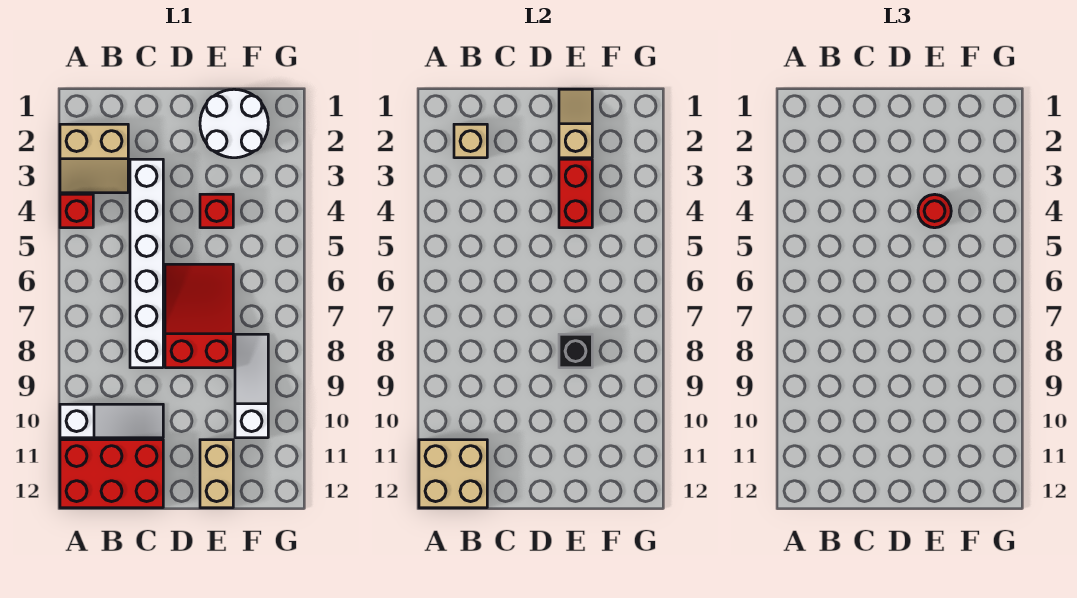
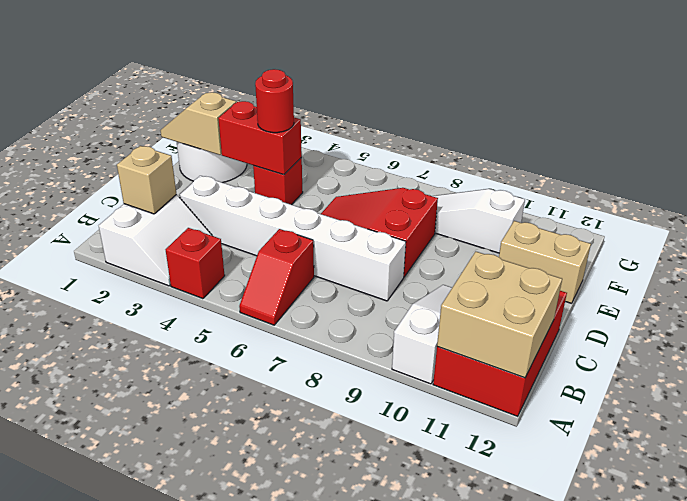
tan slope A2:B3 level 1 top 2 -> white slope A2:B3 level 1 top 2
none -> red slope A6:B6 level 1 top B
black brick E8 level 2 -> none

